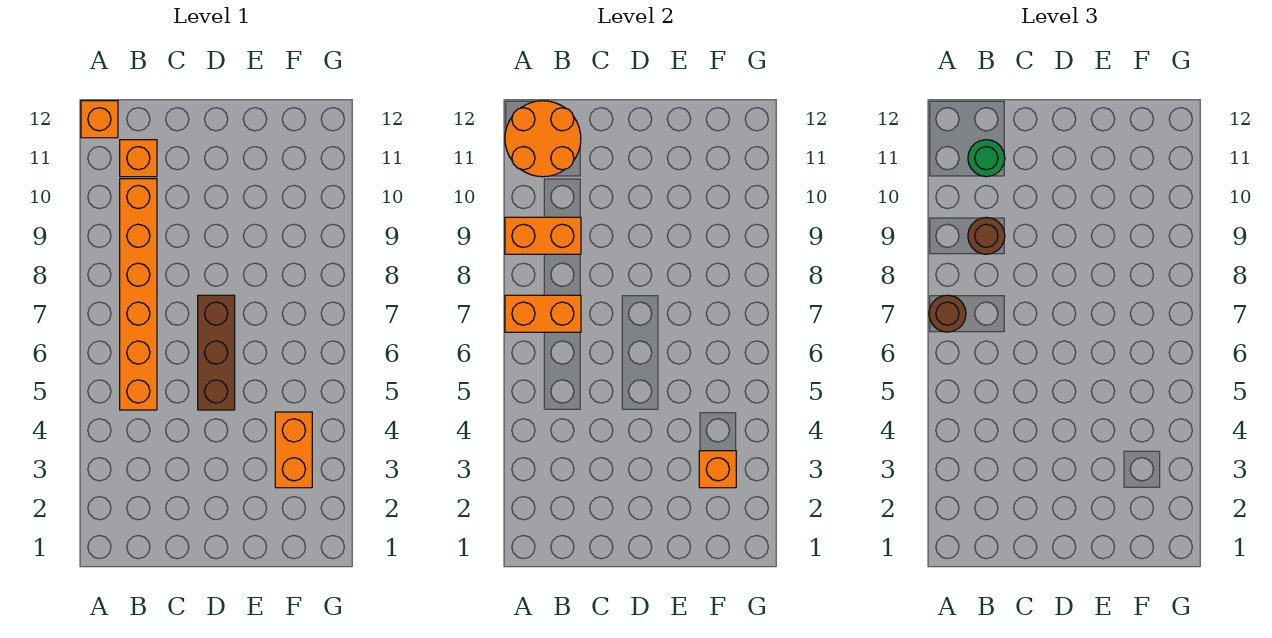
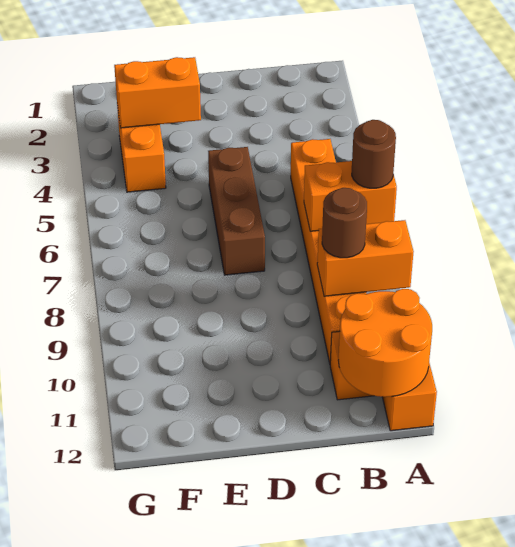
green round brick B11 level 3 -> none
orange brick F3 level 2 -> orange brick E3:F3 level 2

